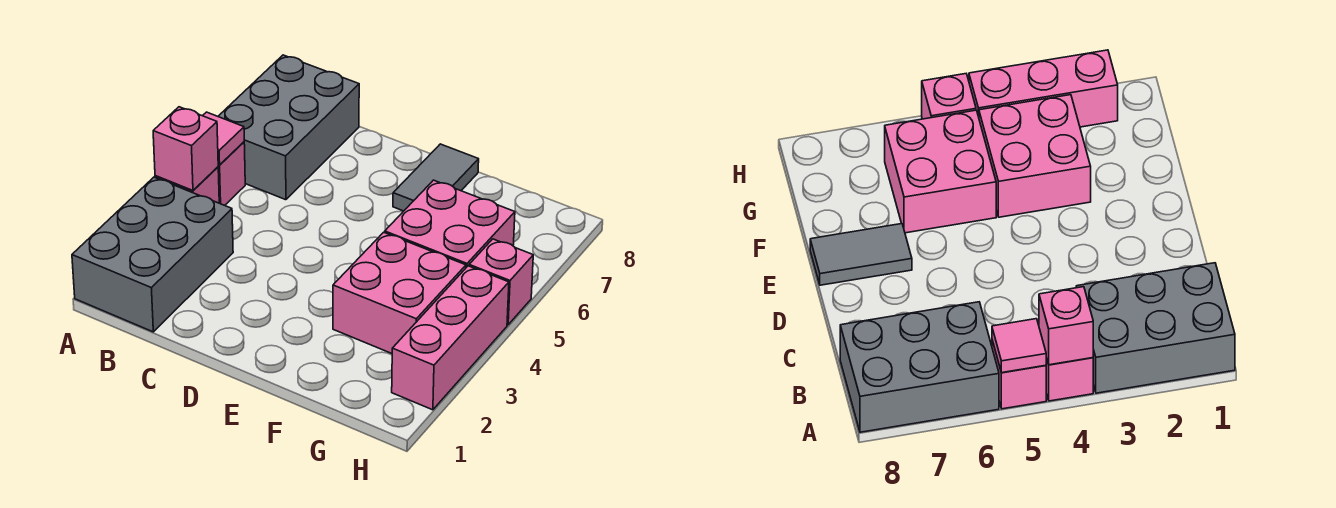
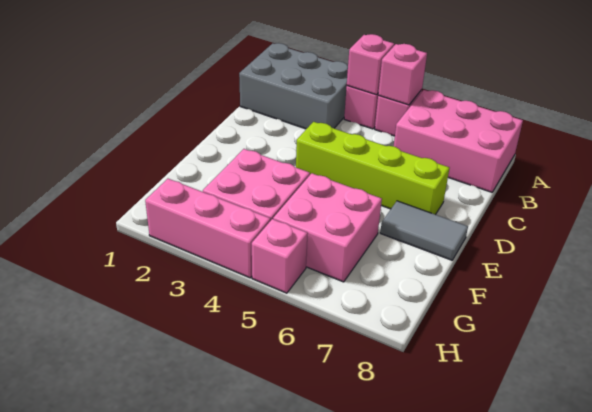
pink tile A5 level 2 -> pink brick A5 level 2
grey brick A6:B8 level 1 -> pink brick A6:B8 level 1
none -> lime brick D4:D7 level 1

